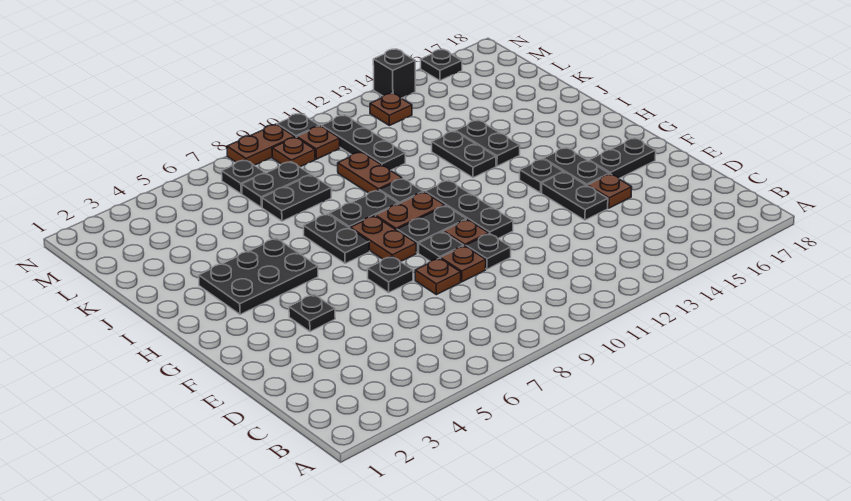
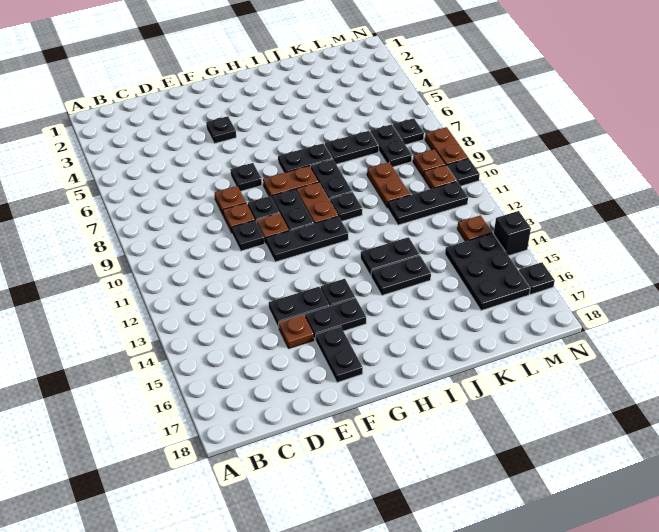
black plate H3:I5 level 1 -> black plate L14:M16 level 1
brown plate J10:K10 level 1 -> brown plate K9:K10 level 1
black plate K7:K8 level 1 -> black plate J7:K7 level 1

